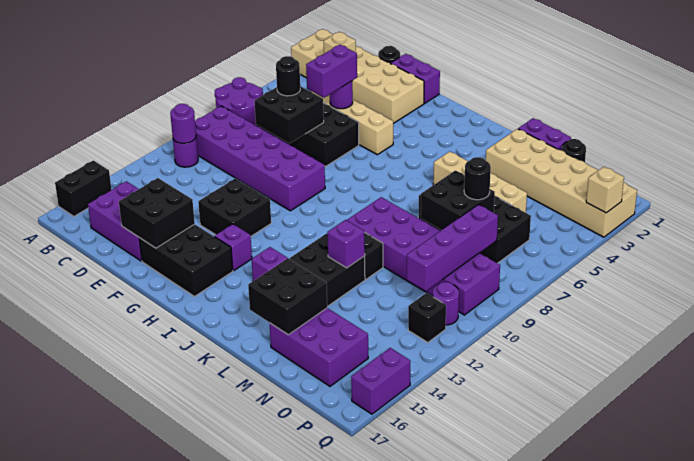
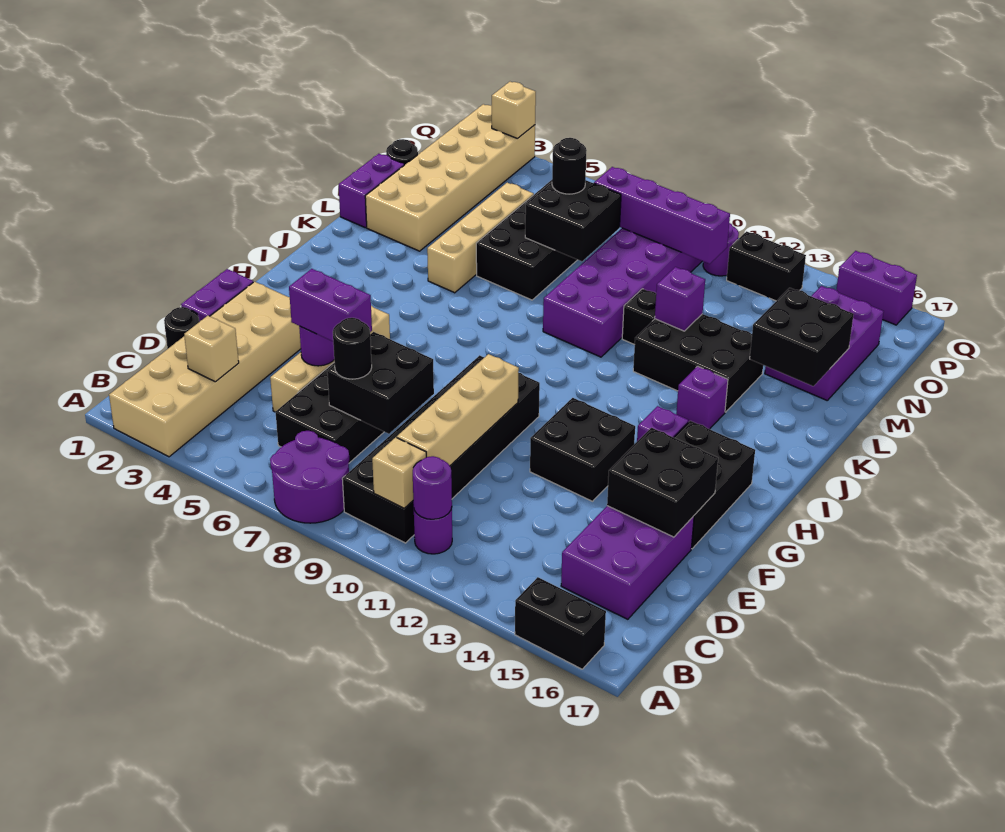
purple brick B9:G10 level 1 -> black brick B9:G10 level 1
none -> tan brick B10 level 2
none -> tan brick C10:F10 level 2
black brick P12 level 1 -> black brick P12:P13 level 1

